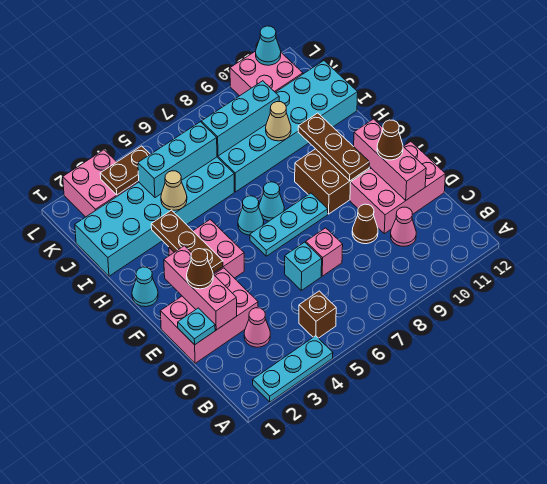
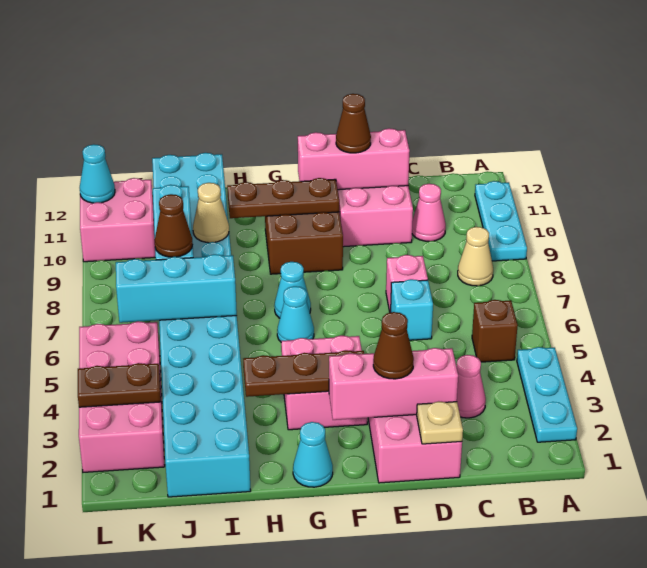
cyan plate D1 level 2 -> tan plate D1 level 2
brown cone D9 level 1 -> brown cone J7 level 3
cyan plate F6:F8 level 1 -> cyan plate A9:A11 level 1
tan cone I4 level 2 -> tan cone B8 level 1
cyan brick J4:J6 level 2 -> cyan brick I6:K6 level 2
pink brick K2:L3 level 1 -> pink brick K2:L5 level 1
brown plate K3:K4 level 2 -> brown plate K3:L3 level 2

